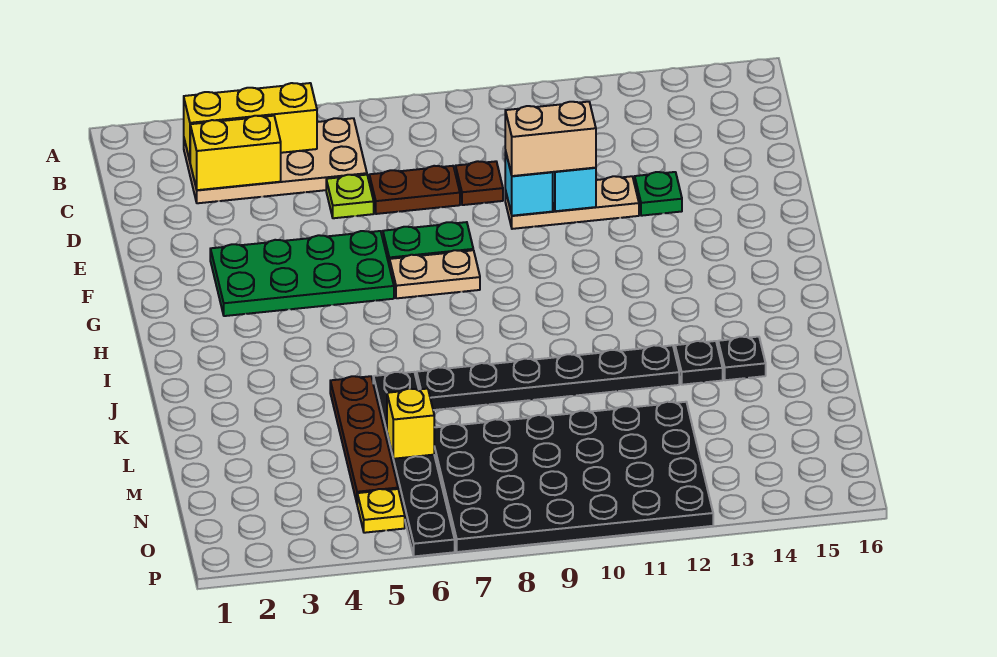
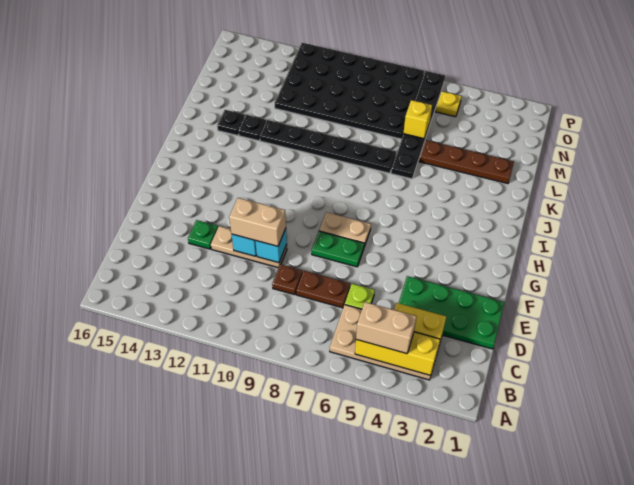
none -> tan brick B4:B5 level 3
green plate F3:G6 level 1 -> green plate D1:E4 level 1
brown plate K5:N5 level 1 -> brown plate L2:L5 level 1

